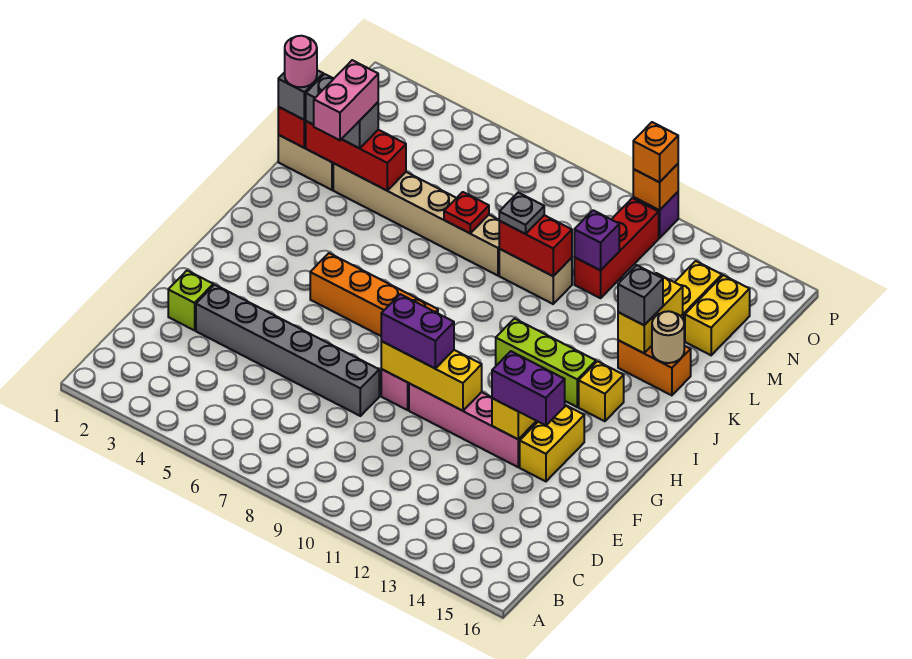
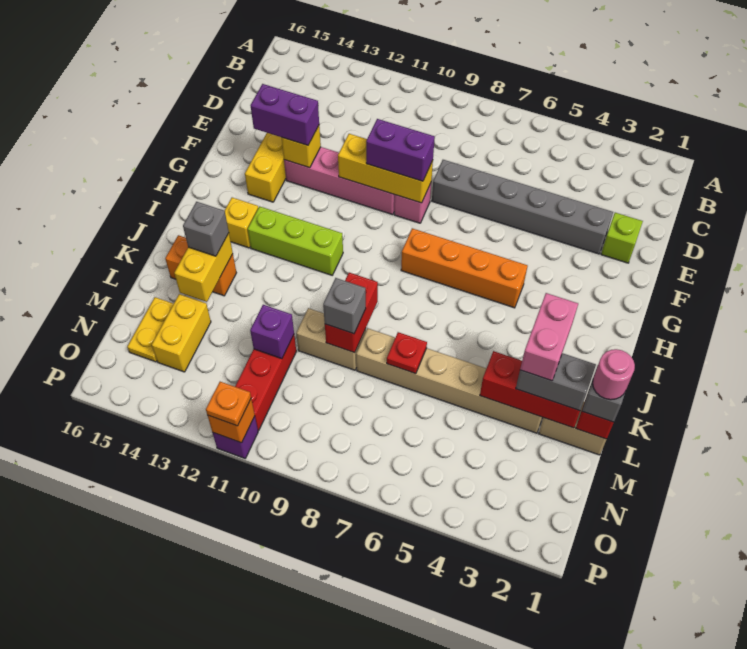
tan round brick K15 level 2 -> none
red brick L9:L10 level 2 -> red brick K9:L9 level 2
grey plate L9 level 3 -> grey brick L9 level 3
yellow brick M15:N15 level 1 -> yellow plate M15:N15 level 1
orange brick P11 level 3 -> orange plate P11 level 3

